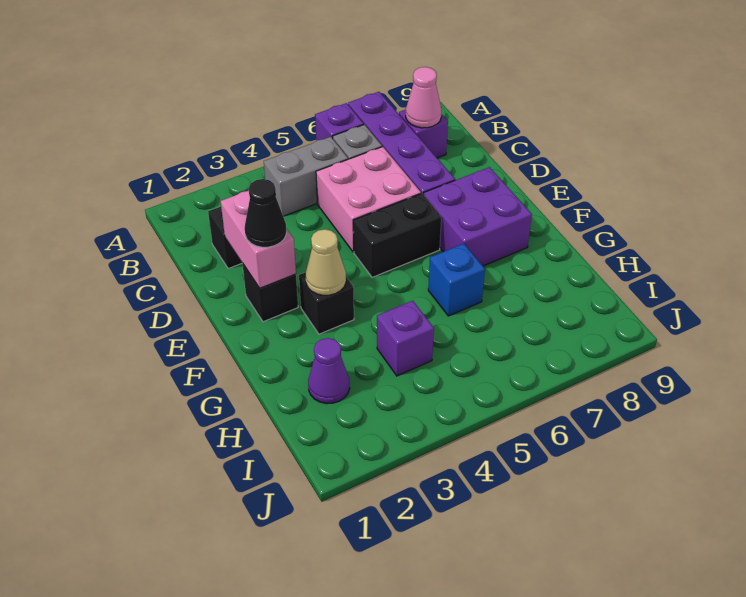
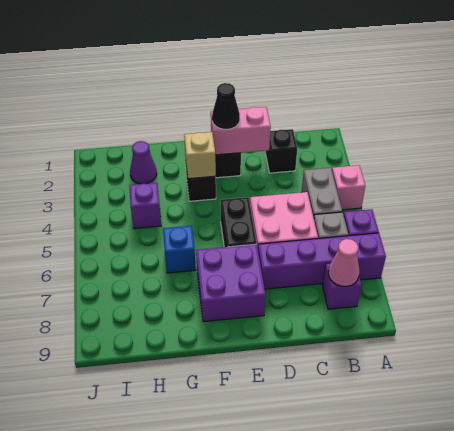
none -> pink brick A4 level 1
tan cone F3 level 2 -> tan brick F3 level 2

